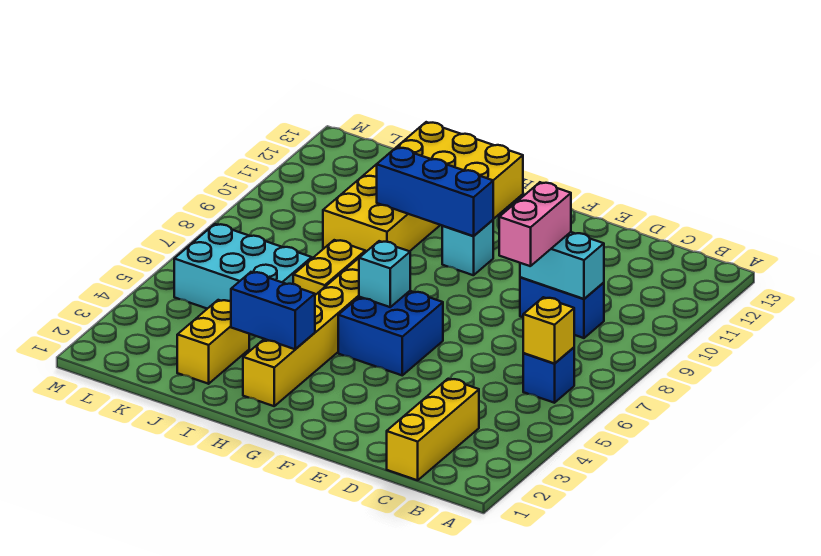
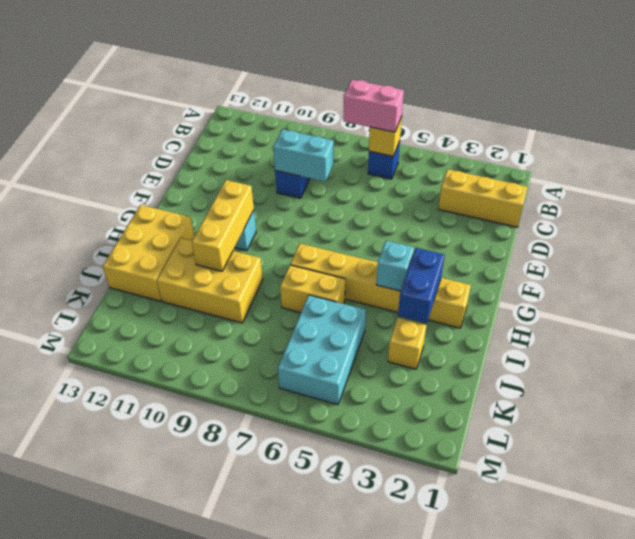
cyan brick C9:D9 level 2 -> cyan brick D8:D9 level 2
pink brick D8:D9 level 3 -> pink brick B6:B7 level 3
blue brick F5:G6 level 1 -> none
cyan brick G6 level 2 -> cyan brick H4 level 2
blue brick G10:I10 level 2 -> yellow brick G10:I10 level 2
yellow brick J2:J3 level 1 -> yellow brick J3 level 1

